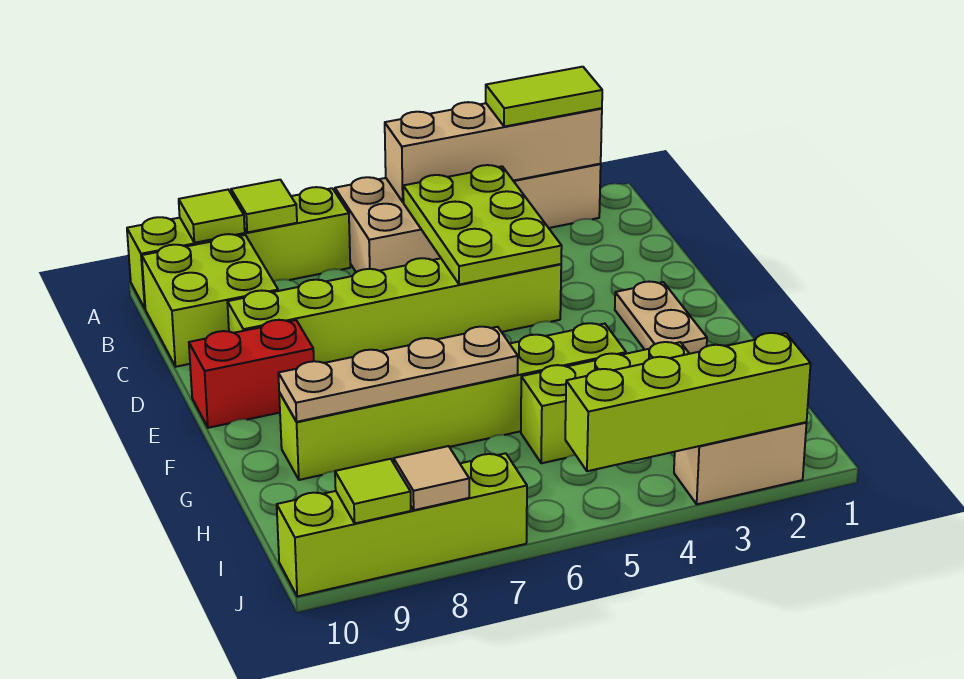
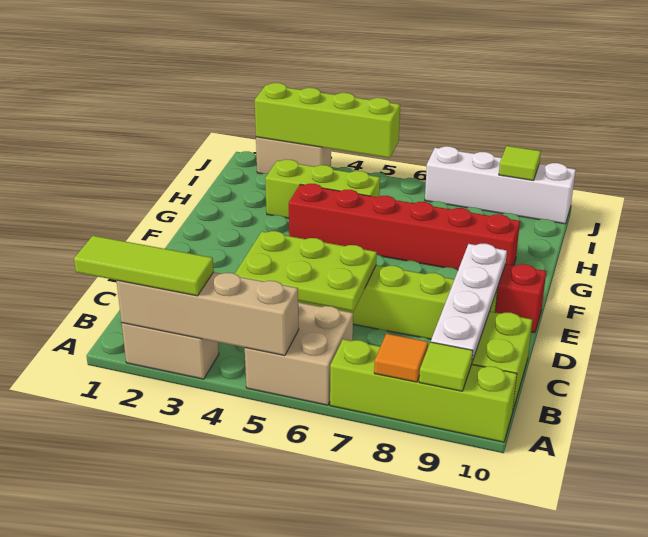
lime tile A2:A3 level 3 -> lime tile A1:A3 level 3
lime tile A8 level 2 -> orange tile A8 level 2
lime plate B4:D5 level 2 -> lime plate C4:D6 level 2
none -> white plate B9:E9 level 2
tan plate E2:F2 level 1 -> none
lime brick G4:G9 level 1 -> red brick G4:G9 level 1
tan plate G6:G9 level 2 -> none
lime brick J7:J10 level 1 -> white brick J7:J10 level 1
tan tile J8 level 2 -> none

